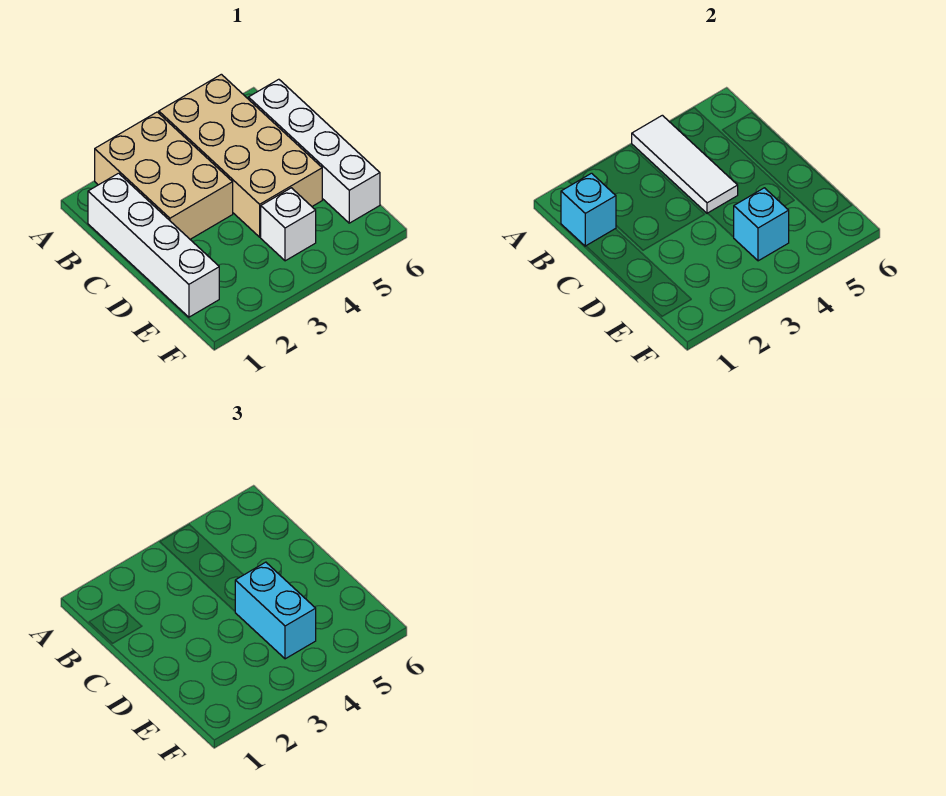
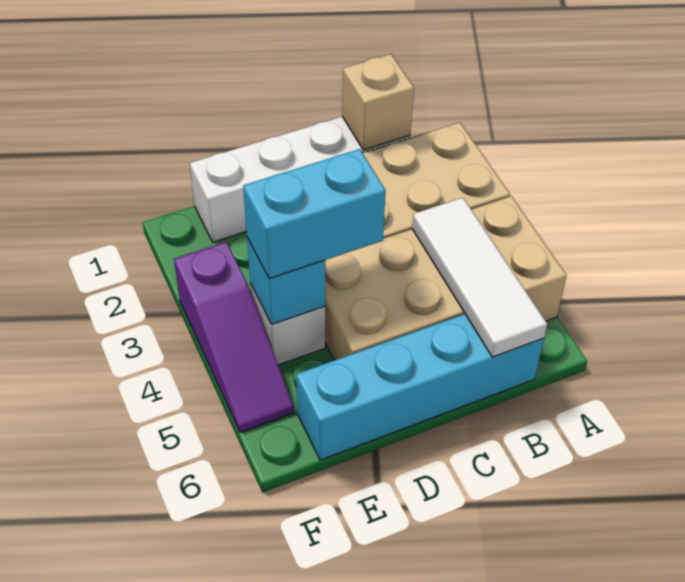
white tile A4:C4 level 2 -> white tile B4:B6 level 2
cyan brick B1 level 2 -> tan brick B1 level 2
white brick B6:E6 level 1 -> cyan brick B6:E6 level 1
none -> purple slope F3:F5 level 1 top 3

